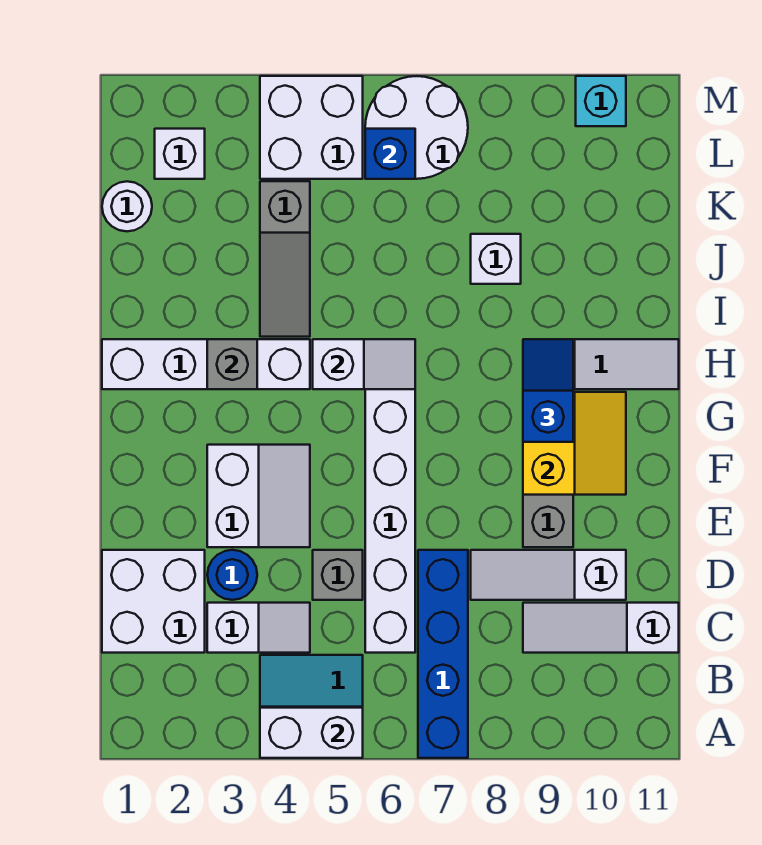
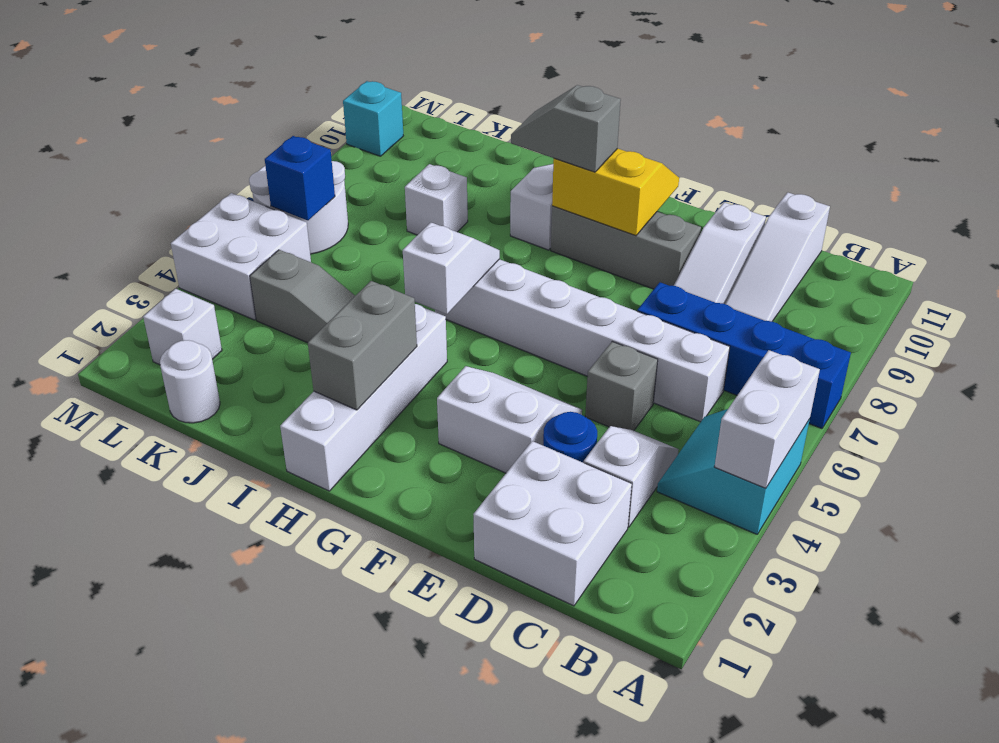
blue slope G9:H9 level 3 top G -> grey slope G9:H9 level 3 top G
grey brick H3 level 2 -> grey brick H2:H3 level 2

